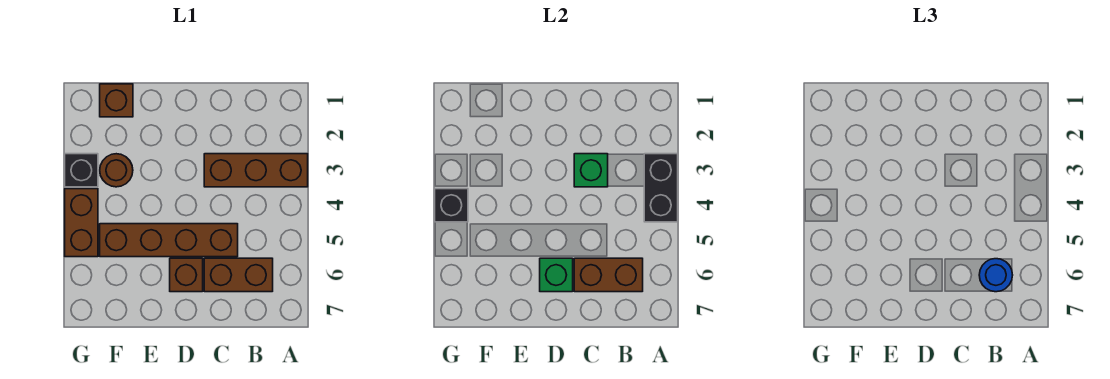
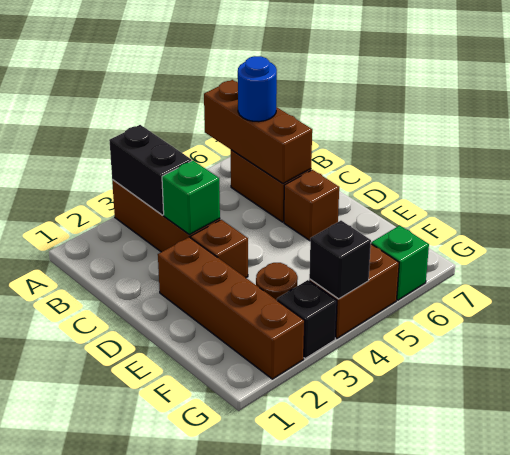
black brick A3:A4 level 2 -> black brick A3:B3 level 2
brown brick B6:C6 level 2 -> brown brick A6:C6 level 2
brown brick C5:F5 level 1 -> brown brick D2:G2 level 1
green brick D6 level 2 -> green brick G6 level 1
brown brick F1 level 1 -> brown brick D3 level 1

